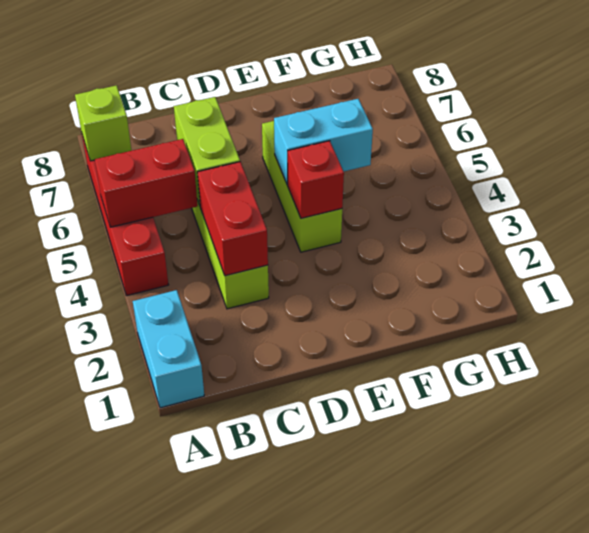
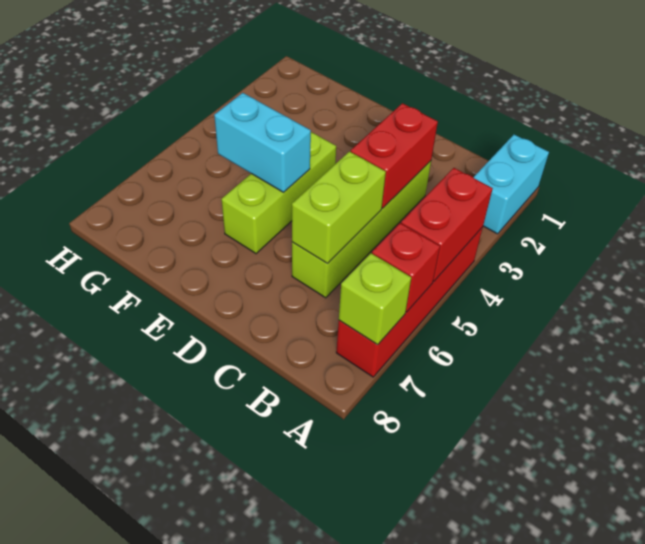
red brick A5:B5 level 2 -> red brick A4:A5 level 2
red brick E4 level 2 -> red brick A6 level 2

